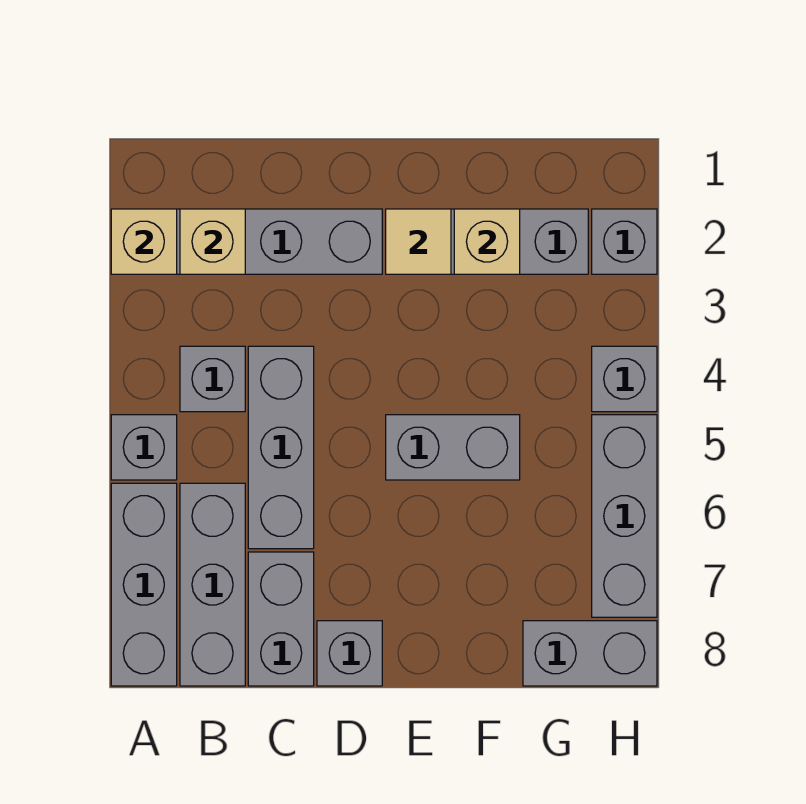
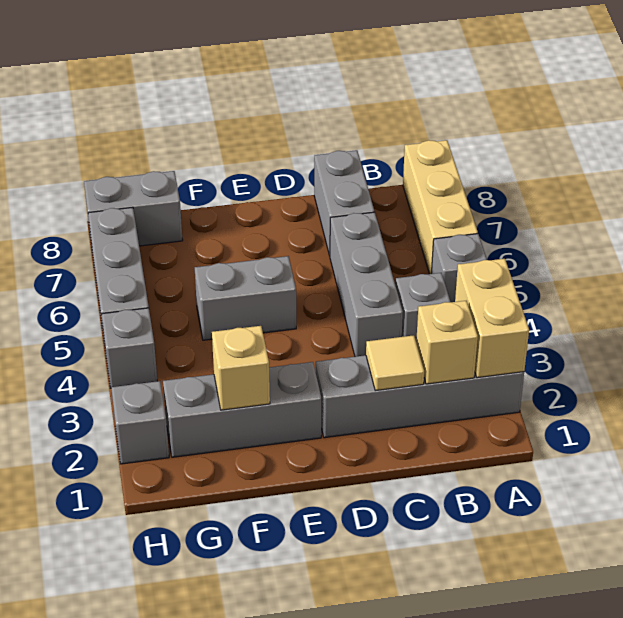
tan brick A2 level 2 -> tan brick A2:A3 level 2
grey brick A6:A8 level 1 -> tan brick A6:A8 level 1
grey brick B6:B8 level 1 -> none
grey brick D8 level 1 -> none
tan tile E2 level 2 -> tan tile C2 level 2

